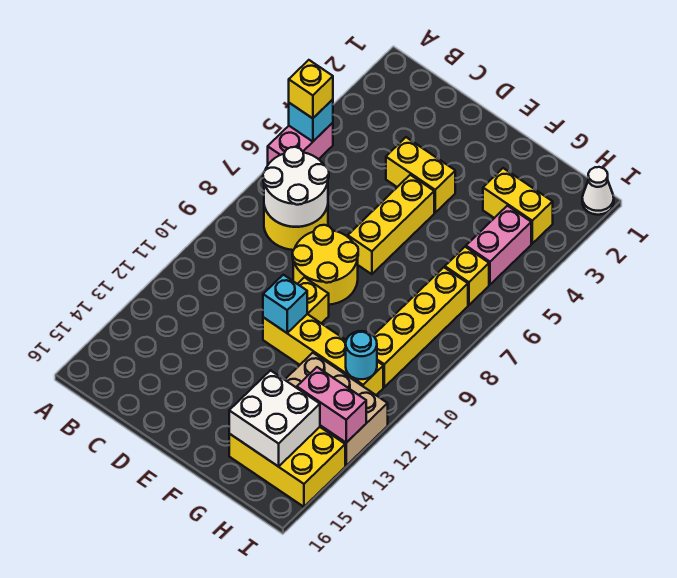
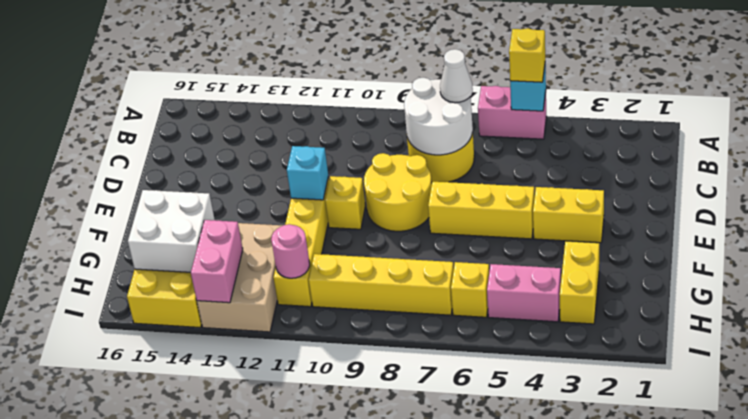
yellow brick D4:E4 level 1 -> yellow brick E3:E4 level 1
cyan round brick H11 level 2 -> pink round brick H11 level 2
white cone I1 level 1 -> white cone B7 level 3

